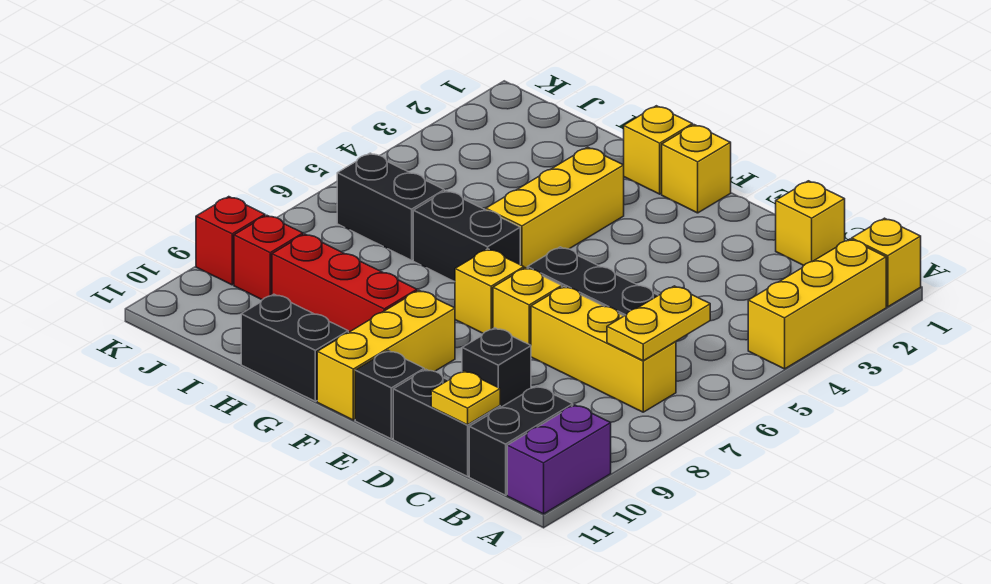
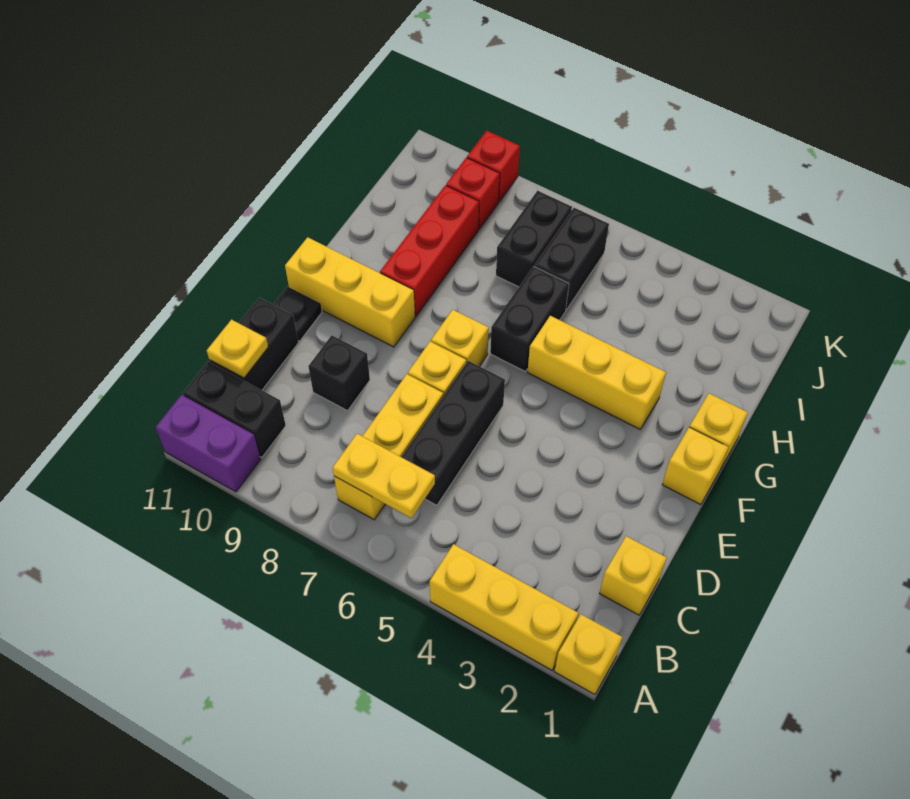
black brick E11 level 1 -> black plate E11 level 1
black brick G11:H11 level 1 -> black brick I7:J7 level 1

